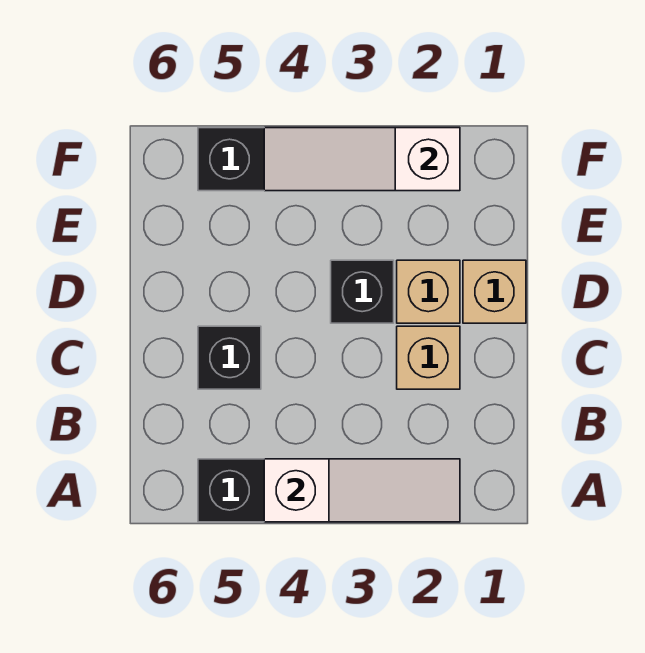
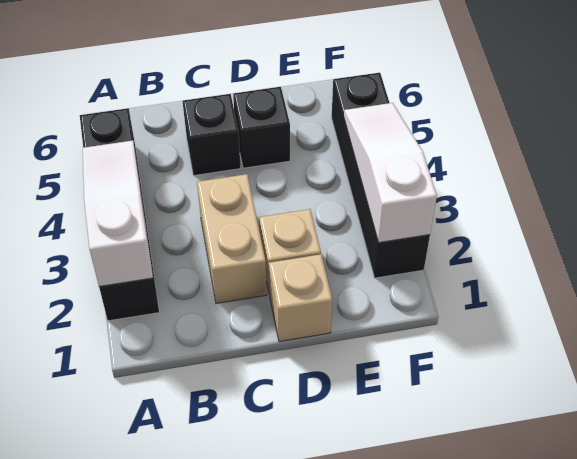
white slope A2:A4 level 2 top 4 -> white slope A2:A4 level 2 top 2
tan brick C2 level 1 -> tan brick C2:C3 level 1
black brick D3 level 1 -> black brick D5 level 1

